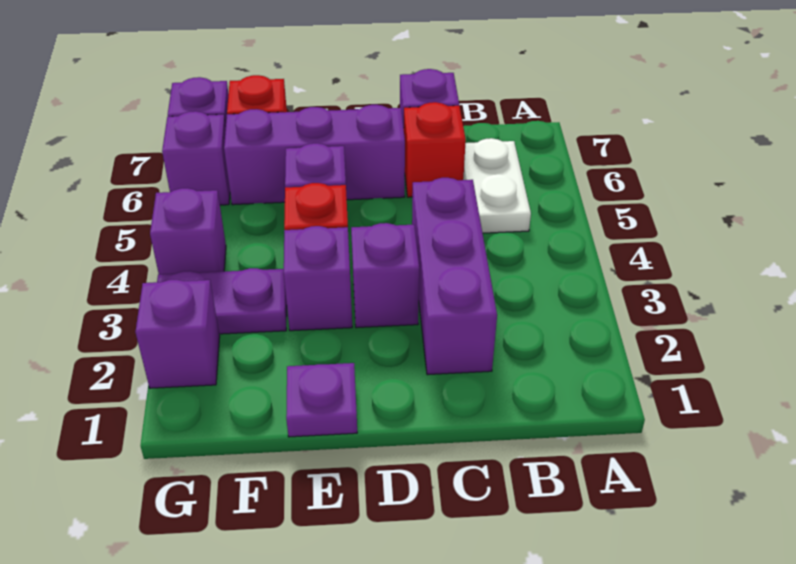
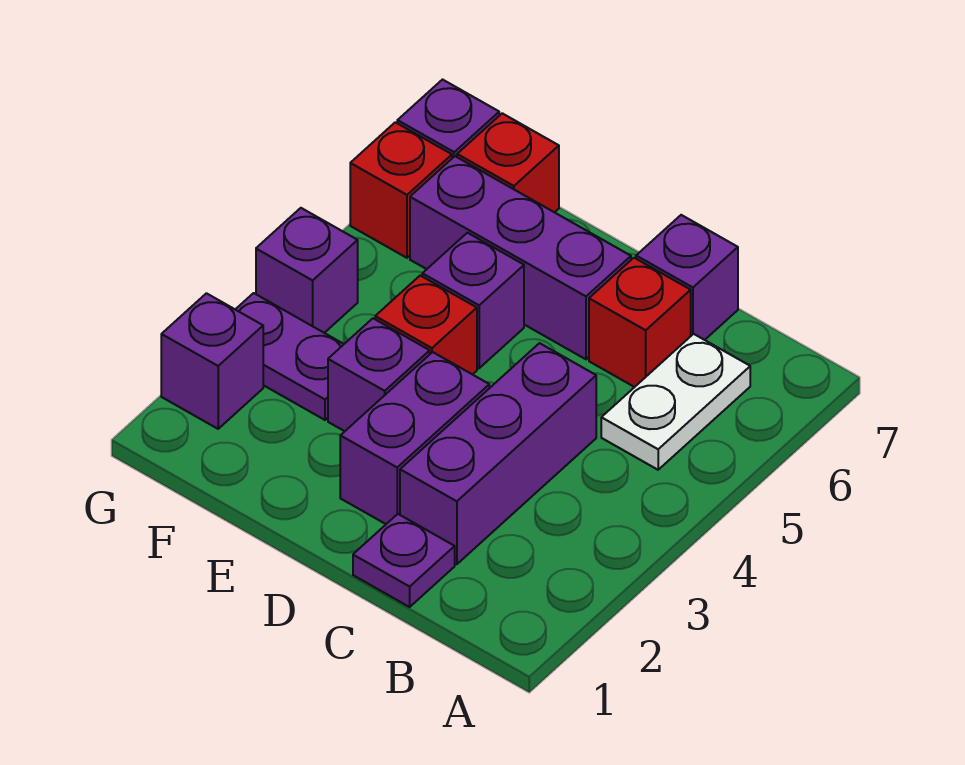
purple brick D3 level 1 -> purple brick D2:D3 level 1
purple plate E1 level 1 -> purple plate C1 level 1
purple brick G6 level 1 -> red brick G6 level 1

